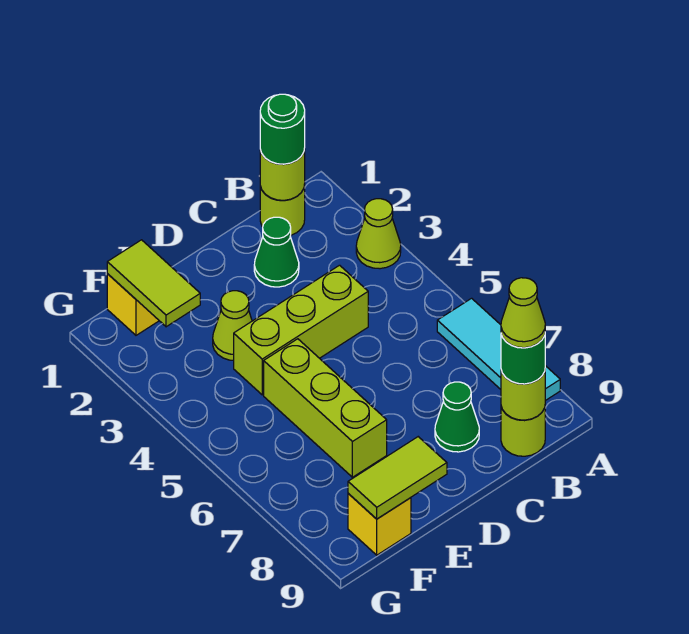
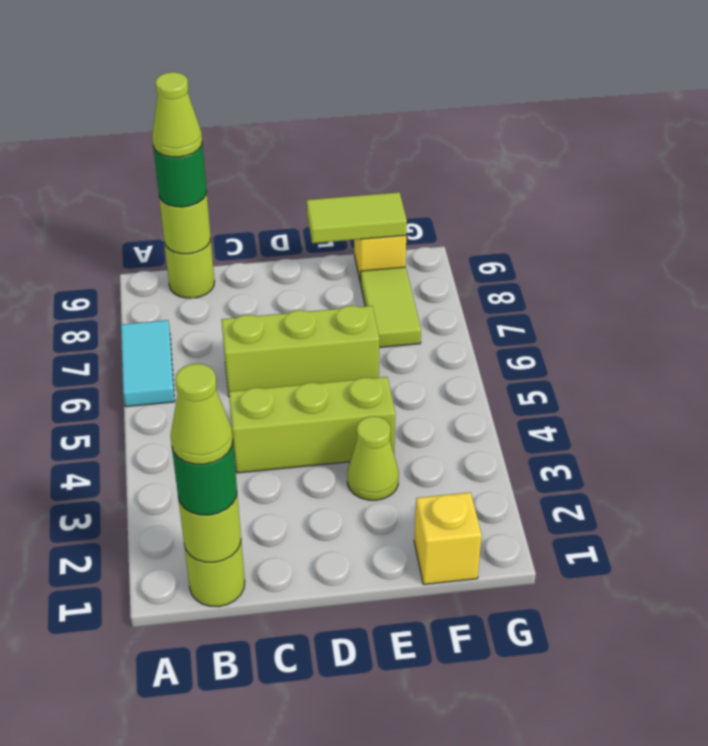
lime cone A3 level 1 -> lime cone B1 level 4
cyan tile A6:A8 level 1 -> cyan tile A6:A7 level 1
green cone C2 level 1 -> none
green cone C8 level 1 -> none
lime brick E5:E7 level 1 -> lime brick C6:E6 level 1
lime tile F1:F2 level 2 -> lime tile F7:F8 level 1

